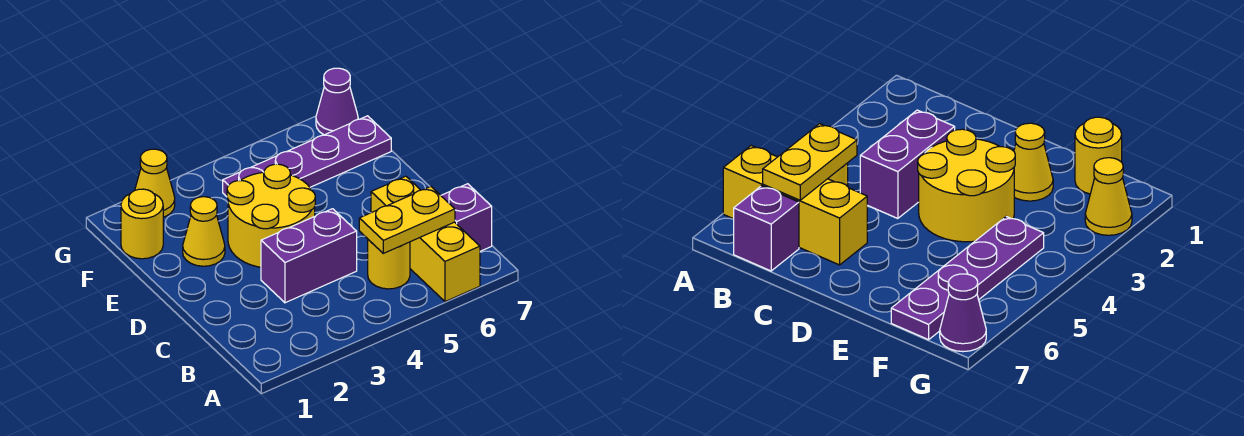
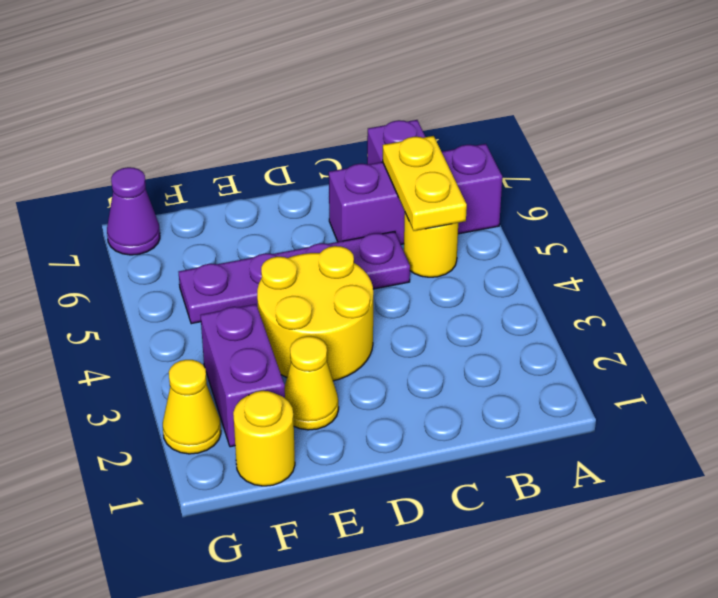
yellow brick A6:C6 level 1 -> purple brick A6:C6 level 1
purple brick C3:C4 level 1 -> purple brick F2:F3 level 1
purple plate F4:F7 level 1 -> purple plate C5:F5 level 1

